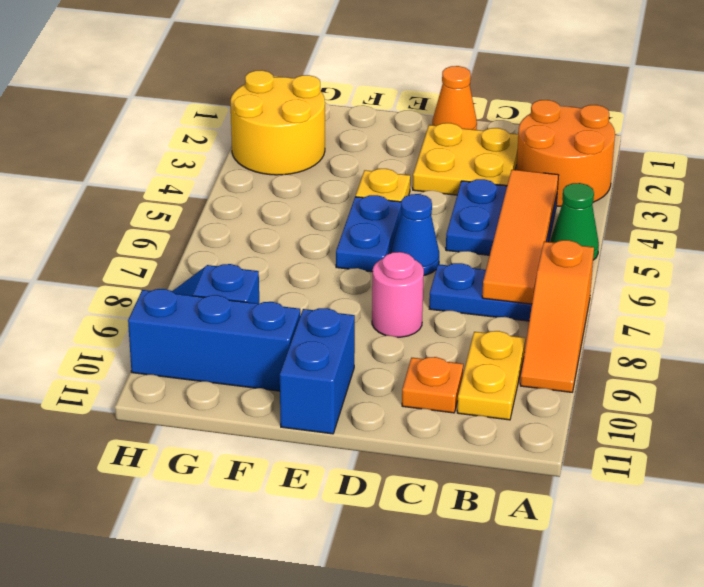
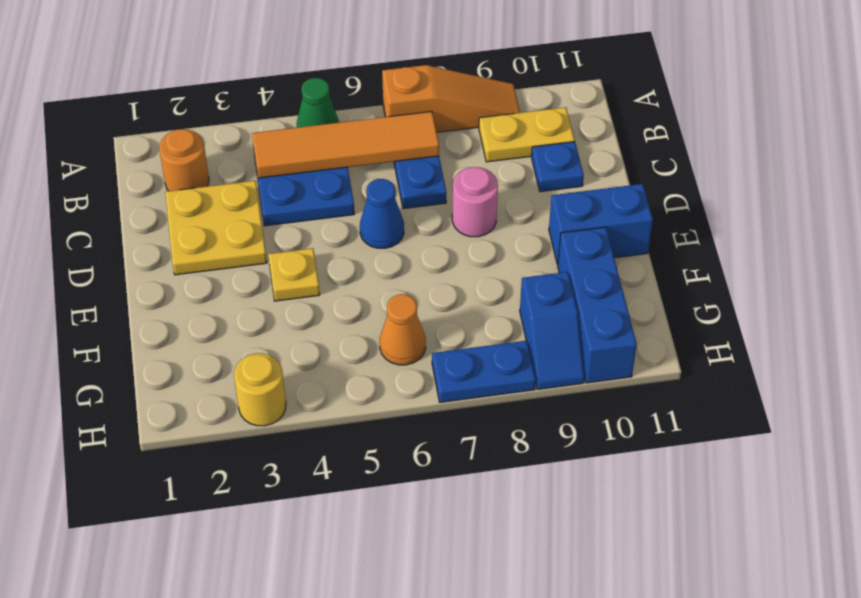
orange round brick A2:B3 level 1 -> orange round brick B2 level 1
orange plate C10 level 1 -> blue plate C10 level 1
orange cone D1 level 1 -> orange cone G6 level 1
blue plate E5:E6 level 1 -> blue plate H7:H8 level 1
yellow round brick G2:H3 level 1 -> yellow round brick H3 level 1

